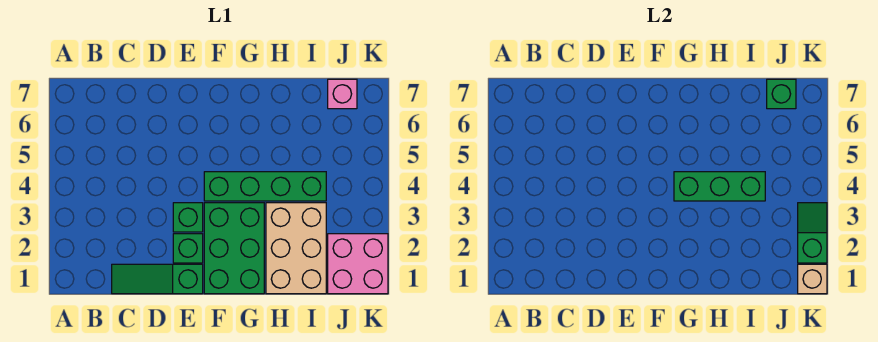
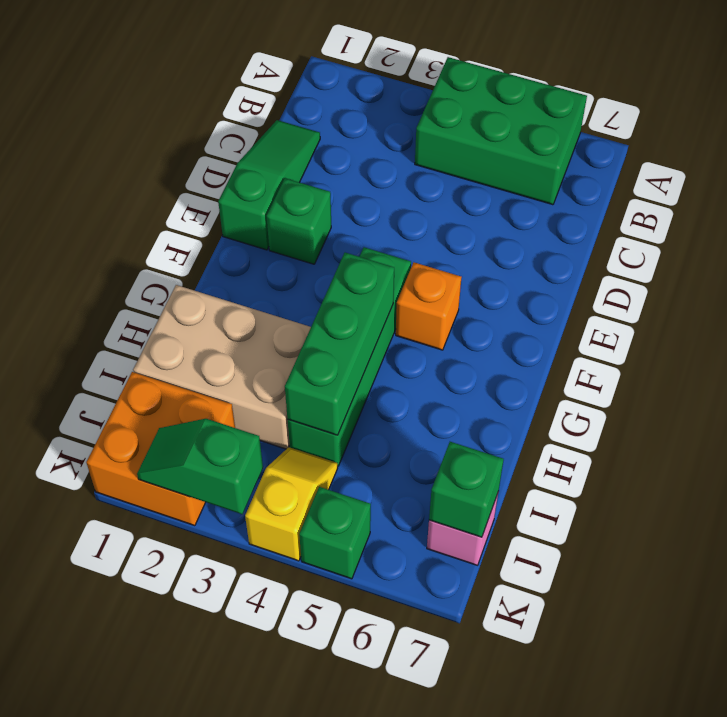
green brick E3 level 1 -> green brick K5 level 1
green brick F1:G3 level 1 -> green brick A4:B6 level 1
none -> orange brick F5 level 1
pink brick J1:K2 level 1 -> orange brick J1:K2 level 1
none -> yellow slope J4:K4 level 1 top K
tan brick K1 level 2 -> none
green slope K2:K3 level 2 top 2 -> green slope K2:K3 level 2 top 3

